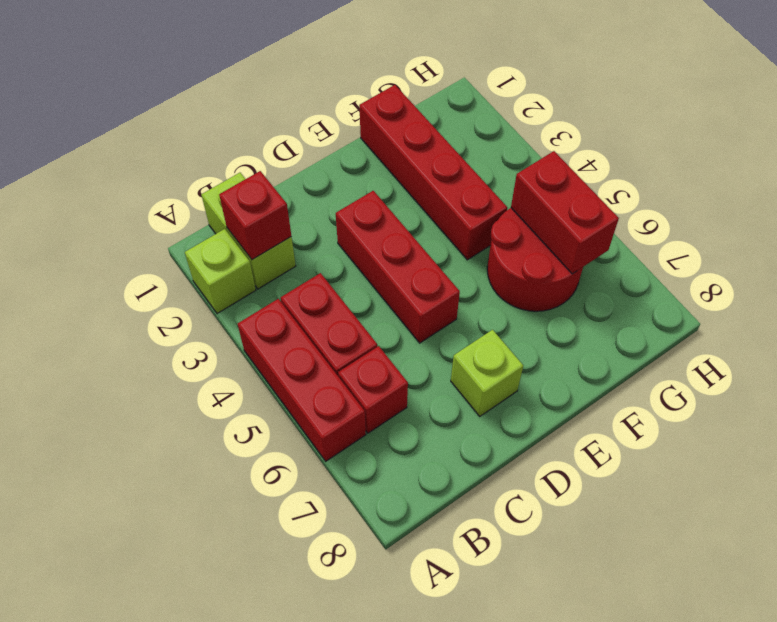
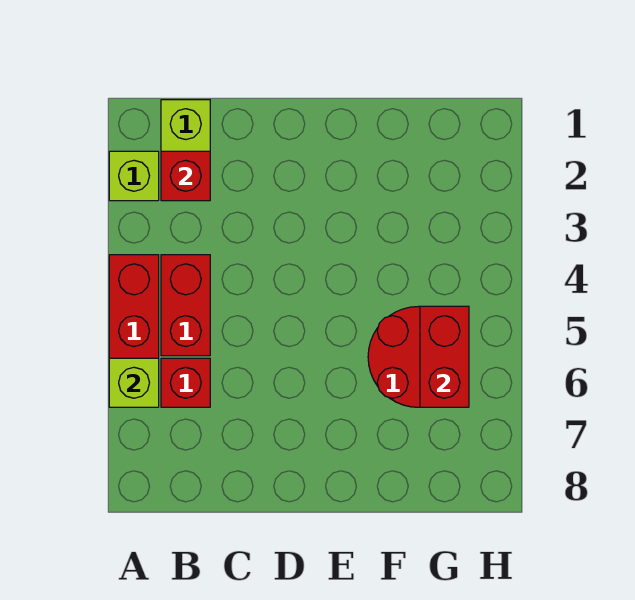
red brick D3:D5 level 1 -> none
lime brick D7 level 1 -> lime brick A6 level 2
red brick F1:F4 level 1 -> none

